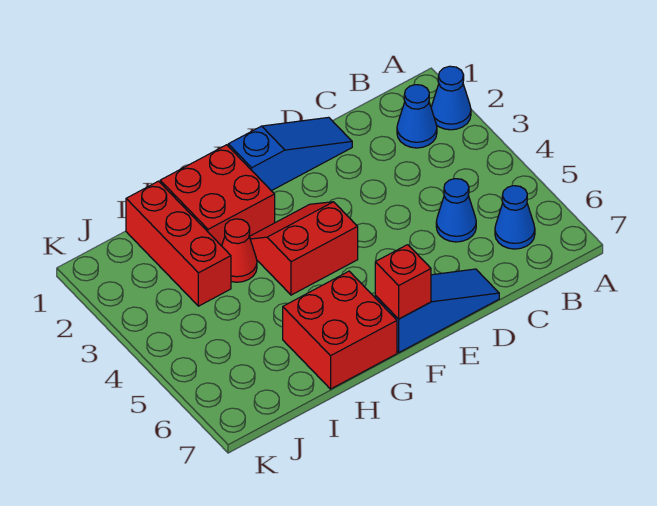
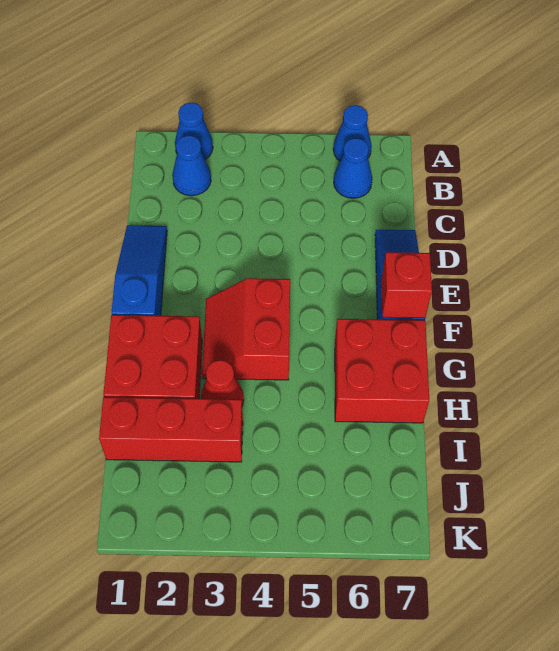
blue cone C5 level 1 -> blue cone A6 level 1

